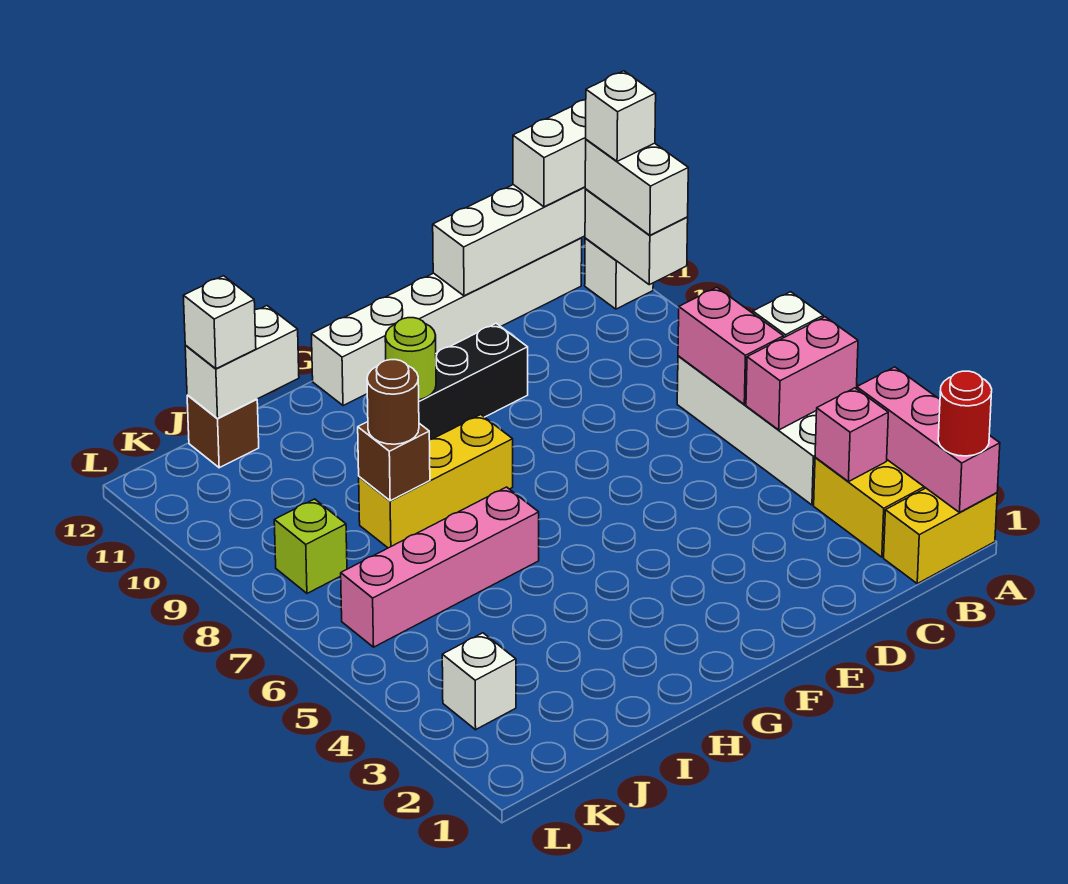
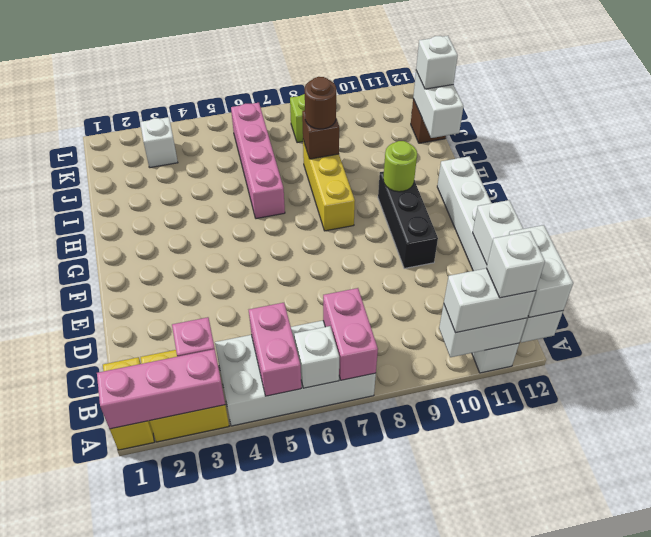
red round brick A1 level 3 -> none
pink brick B6:B7 level 2 -> pink brick A7:B7 level 2

